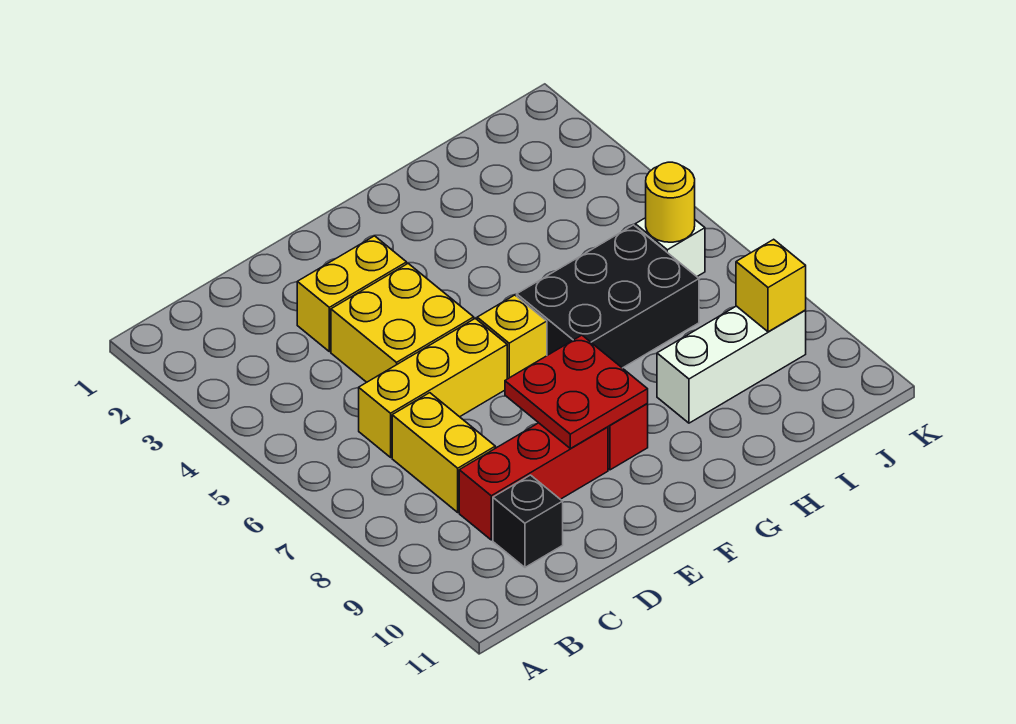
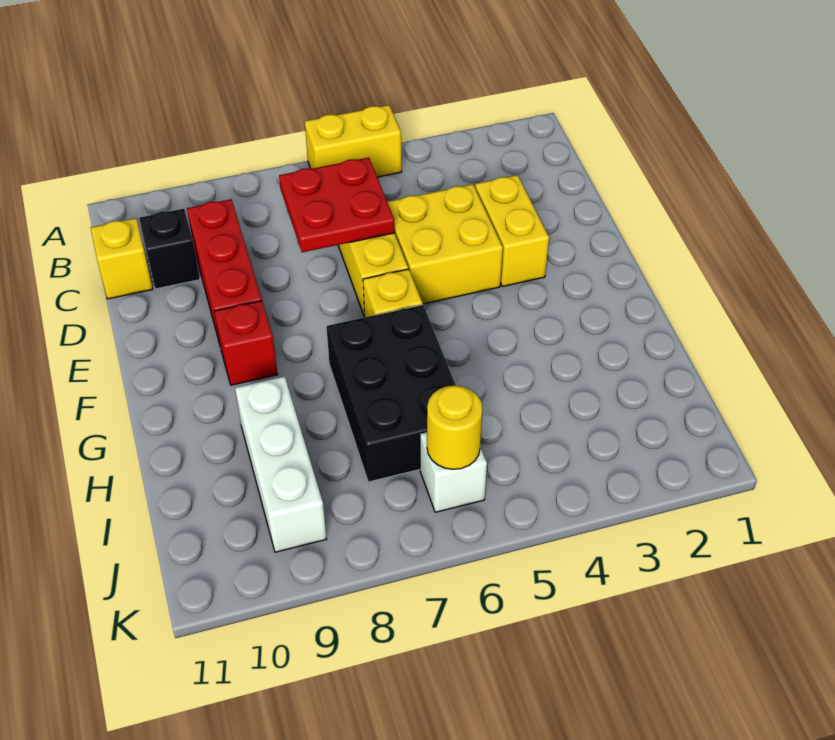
yellow brick C7:C8 level 1 -> yellow brick A5:A6 level 1
red plate E8:F9 level 2 -> red plate C6:D7 level 2
yellow brick J9 level 2 -> yellow brick C11 level 1

